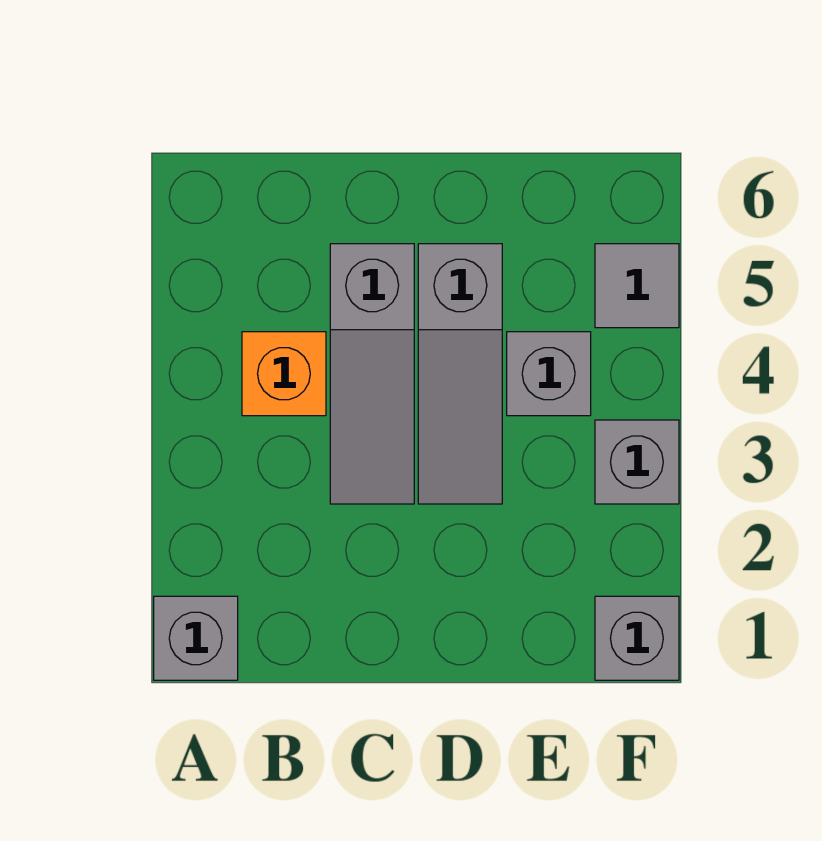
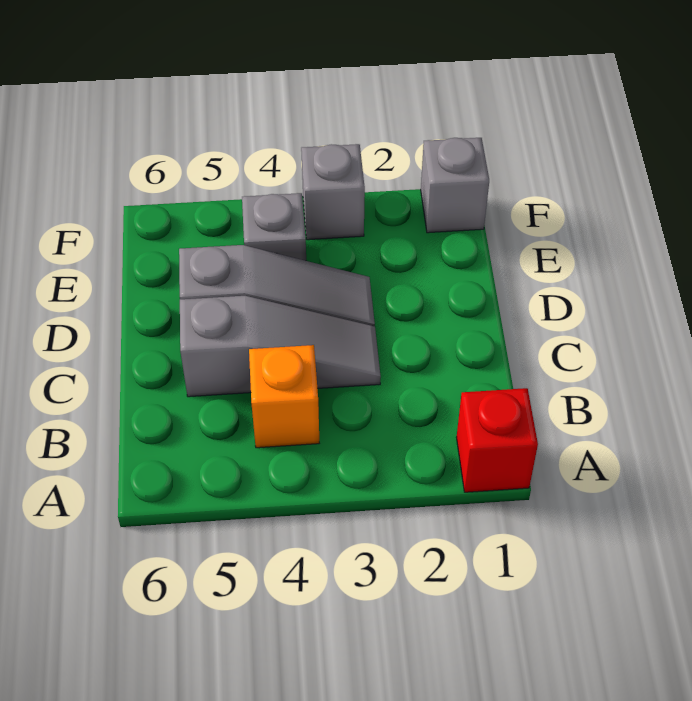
grey brick A1 level 1 -> red brick A1 level 1
grey tile F5 level 1 -> none

